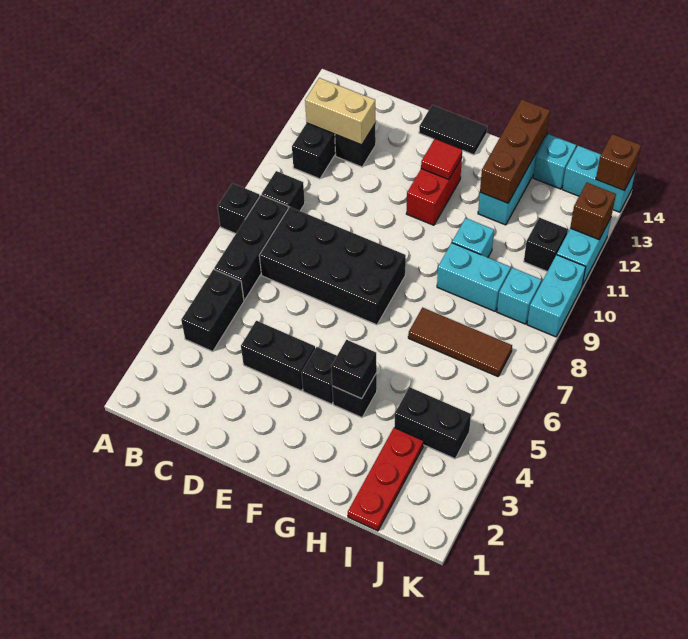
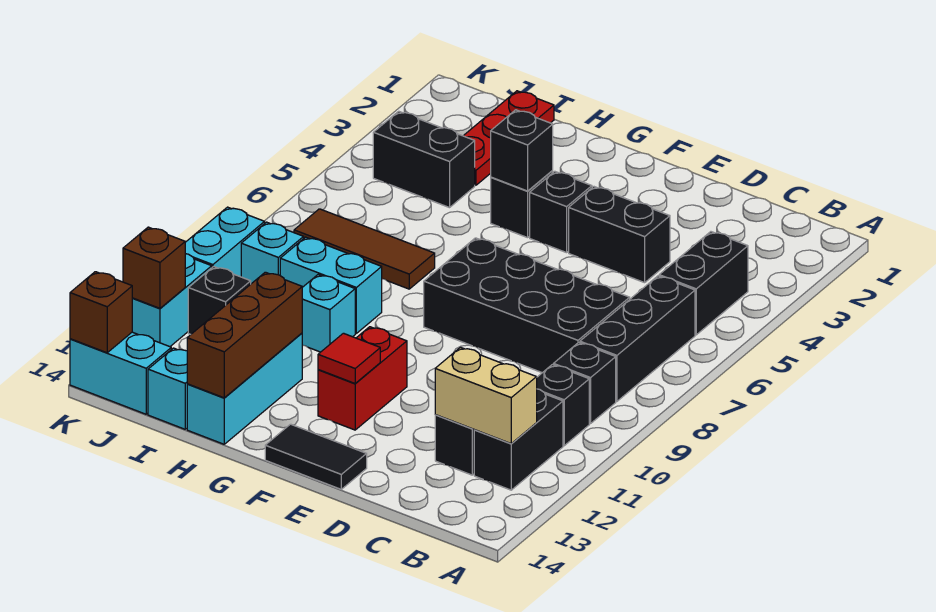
black brick A8 level 1 -> black brick B10 level 1

